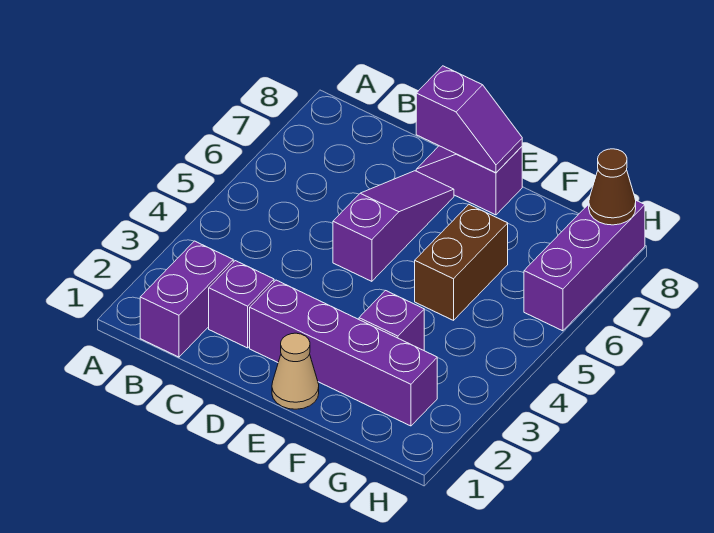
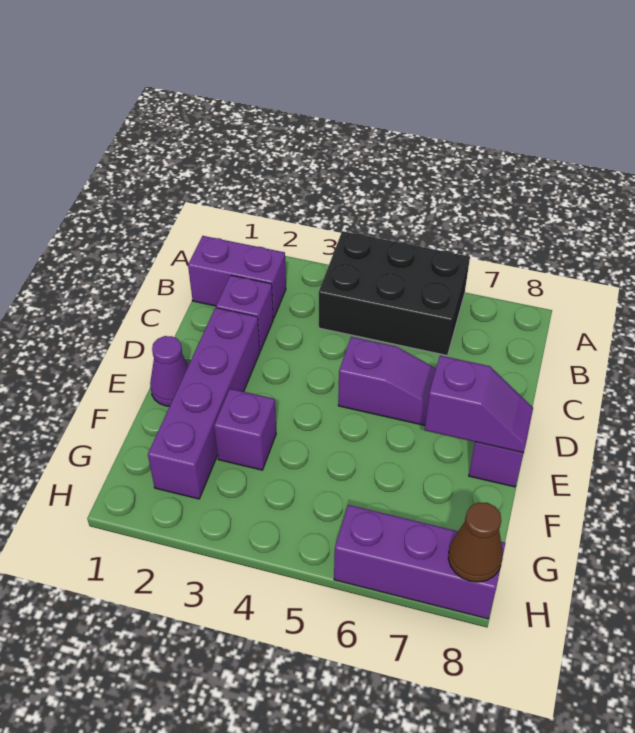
none -> black brick A4:B6 level 1
purple slope D8:E8 level 2 top D -> purple slope E7:E8 level 2 top 7
tan cone E1 level 1 -> purple cone E1 level 1
brown brick F5:F6 level 1 -> none

